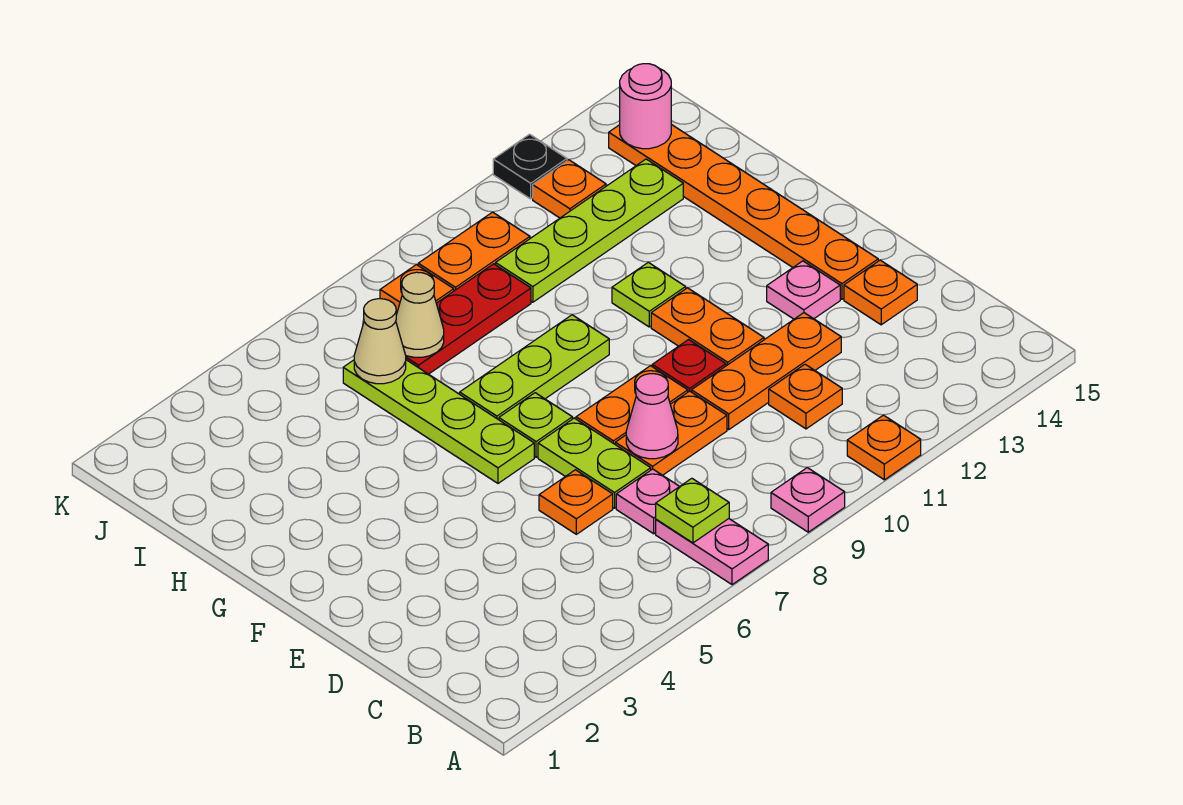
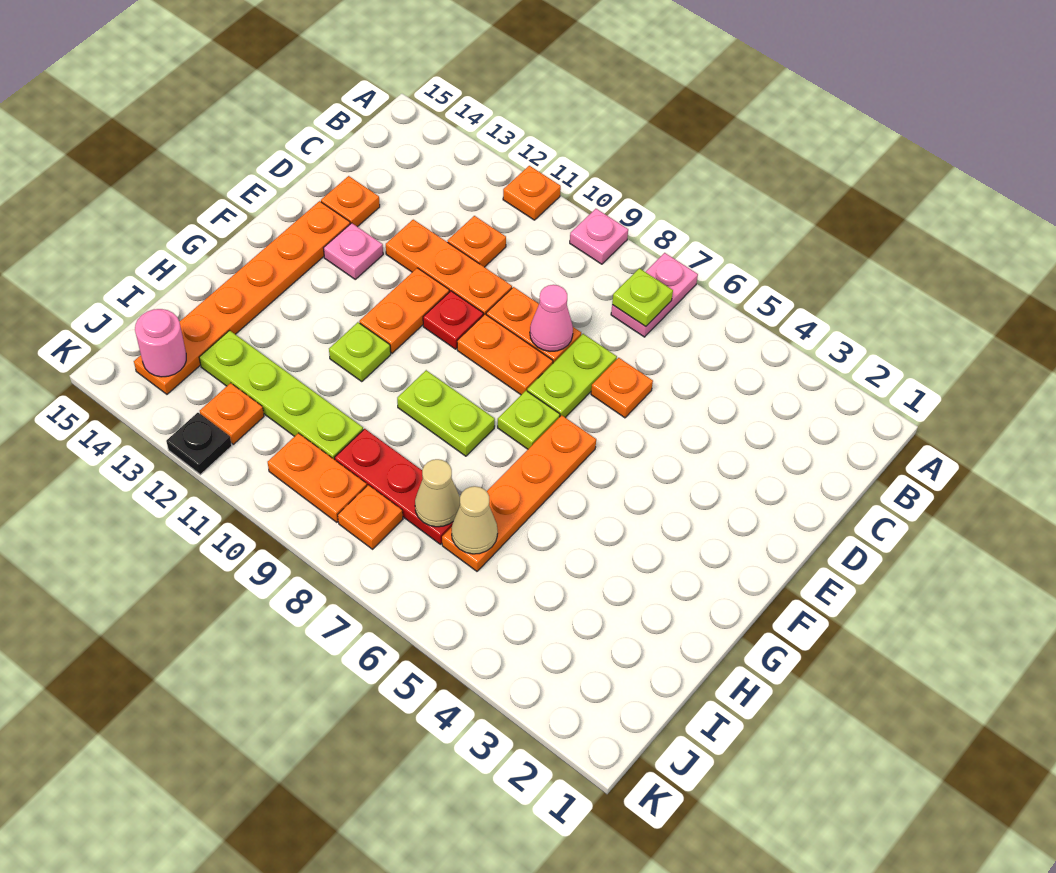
pink plate C7 level 1 -> none
lime plate F6:I6 level 1 -> orange plate F6:I6 level 1
lime plate G7:G9 level 1 -> lime plate G8:G9 level 1

